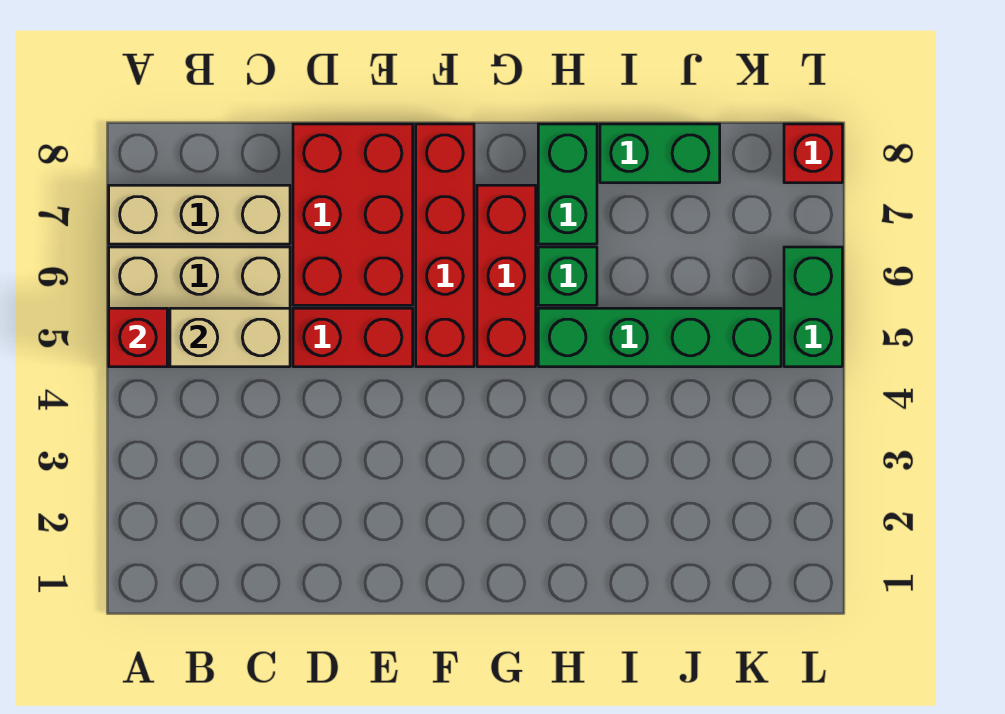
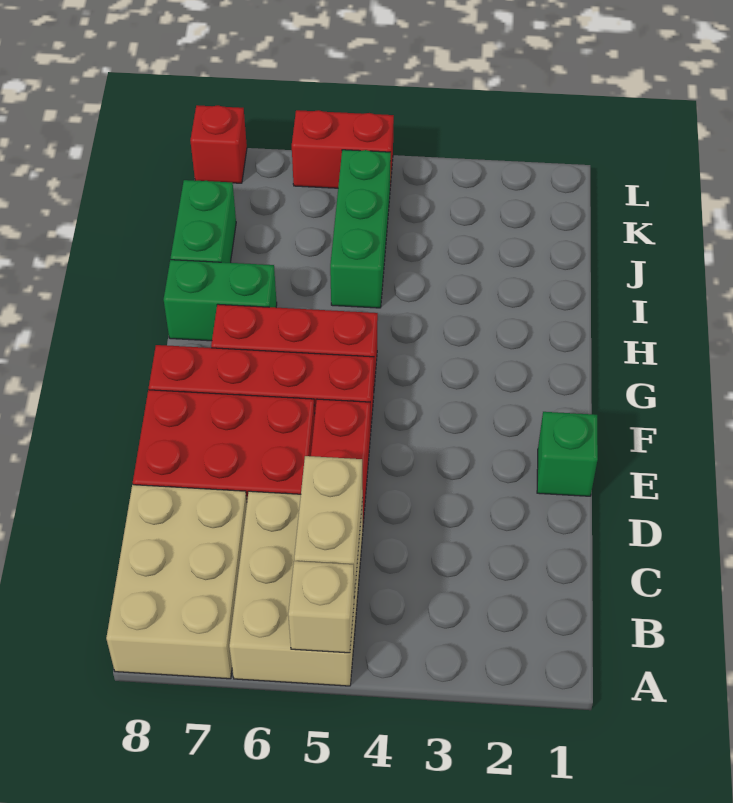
red brick A5 level 2 -> tan brick A5 level 2
tan brick A7:C7 level 1 -> tan brick A7:C8 level 1
green brick H5:K5 level 1 -> green brick I5:K5 level 1
green brick H6 level 1 -> green brick E1 level 1
green brick L5:L6 level 1 -> red brick L5:L6 level 1

